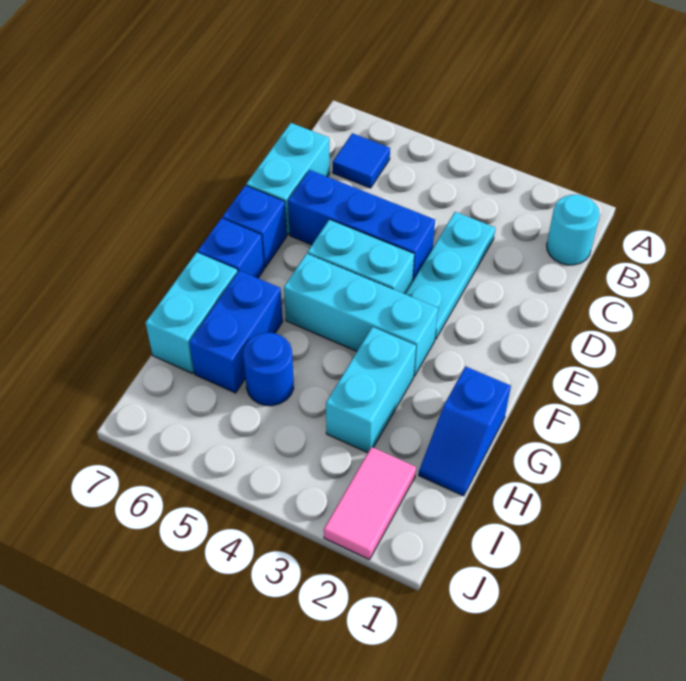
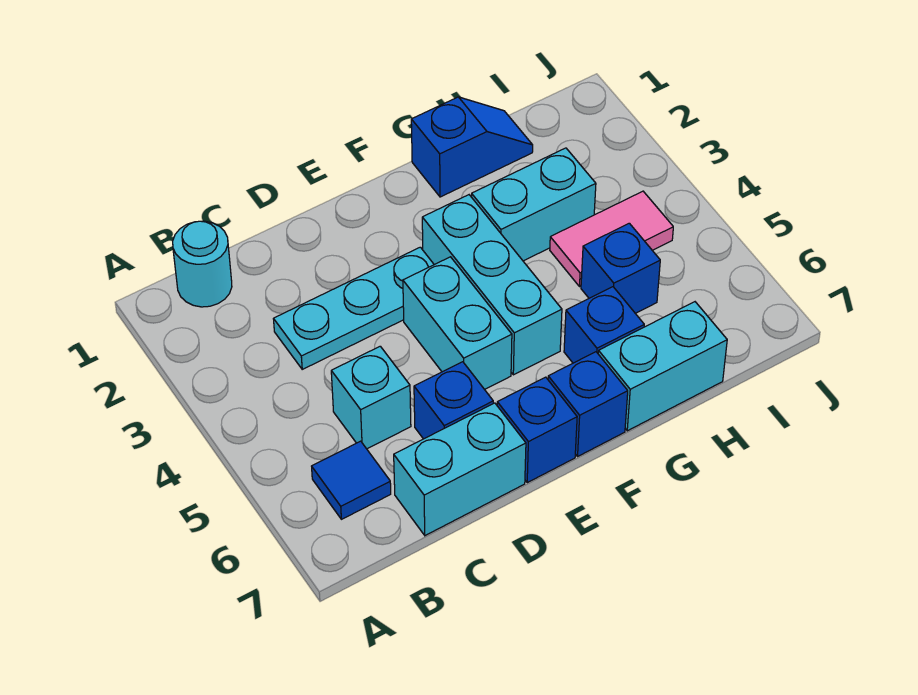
none -> cyan brick C5 level 1
blue brick D4:D6 level 1 -> blue brick D6 level 1
blue brick G6:H6 level 1 -> blue brick G6 level 1
blue round brick H5 level 1 -> blue brick H5 level 1
pink tile I2:J2 level 1 -> pink tile H4:I4 level 1

